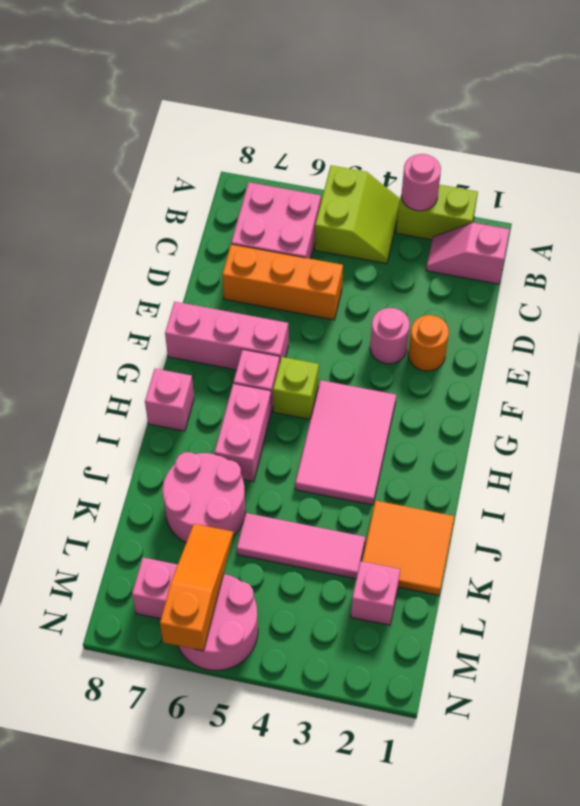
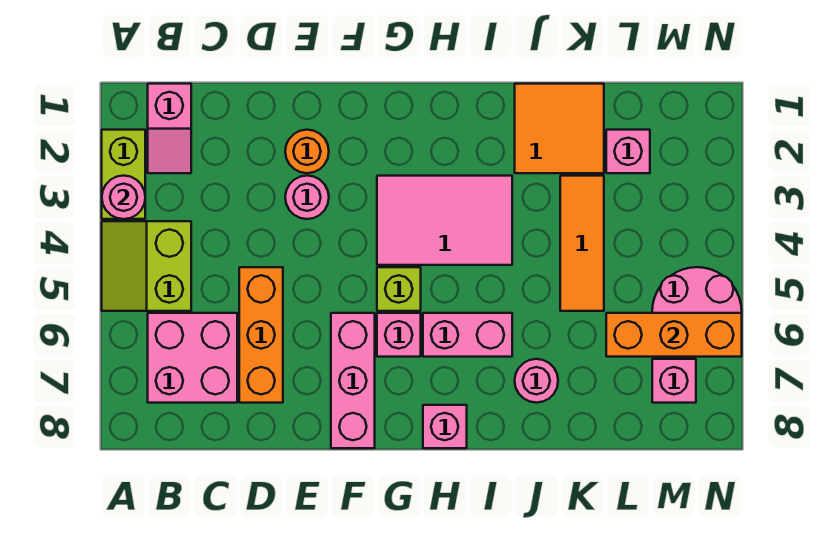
lime slope A4:B5 level 1 top 5 -> lime slope A4:B5 level 1 top B
pink round brick J6:K7 level 1 -> pink round brick J7 level 1
pink tile K3:K5 level 1 -> orange tile K3:K5 level 1
orange slope L6:N6 level 2 top N -> orange brick L6:N6 level 2

